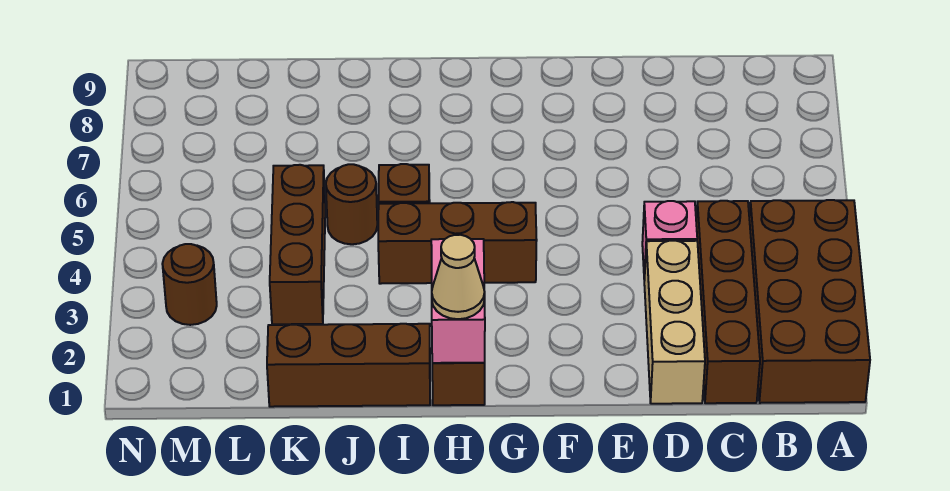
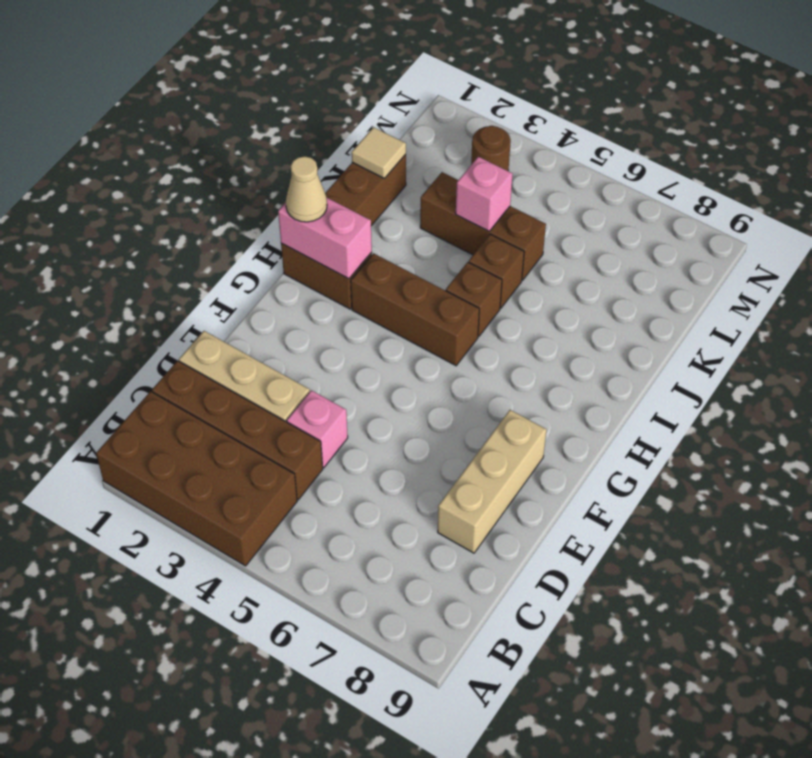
none -> tan brick D8:F8 level 1
brown brick G4:I4 level 1 -> brown brick H3:H5 level 1
brown round brick J5 level 1 -> brown brick J5 level 1
none -> tan tile K1 level 2
none -> pink brick K4 level 2

